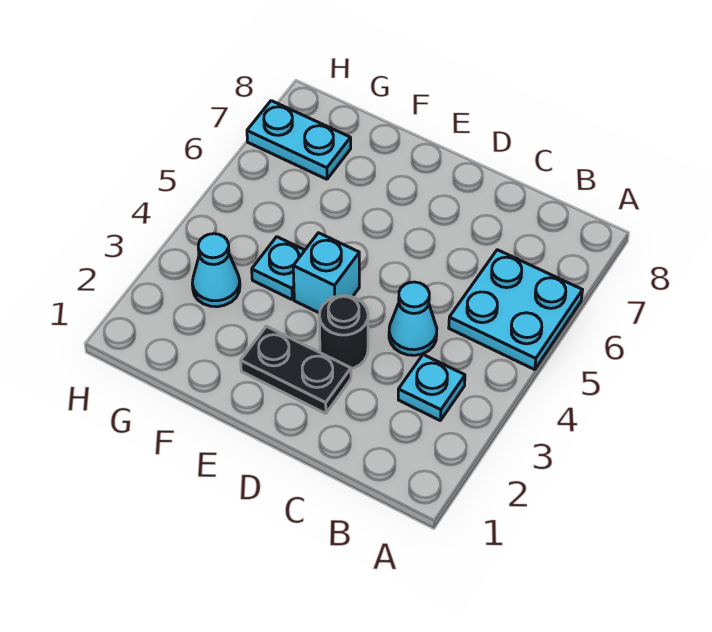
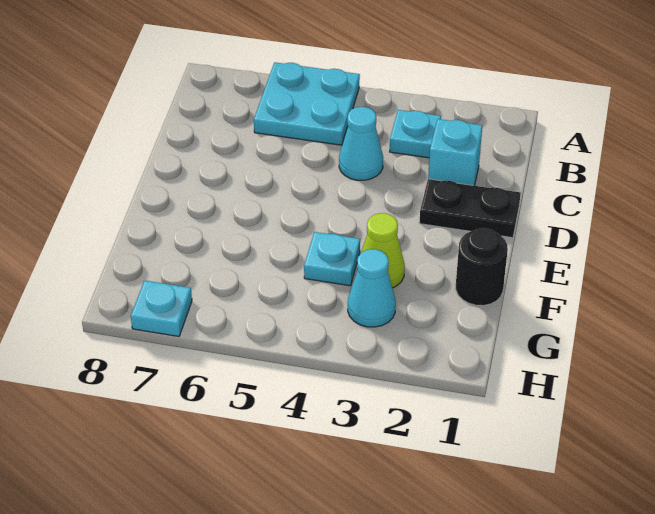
black plate D2:E2 level 1 -> black plate D1:D2 level 1
black round brick D3 level 1 -> black round brick F1 level 1
cyan brick E4 level 1 -> cyan brick C2 level 1
none -> lime cone F3 level 1
cyan plate G7:H7 level 1 -> cyan plate H7 level 1

